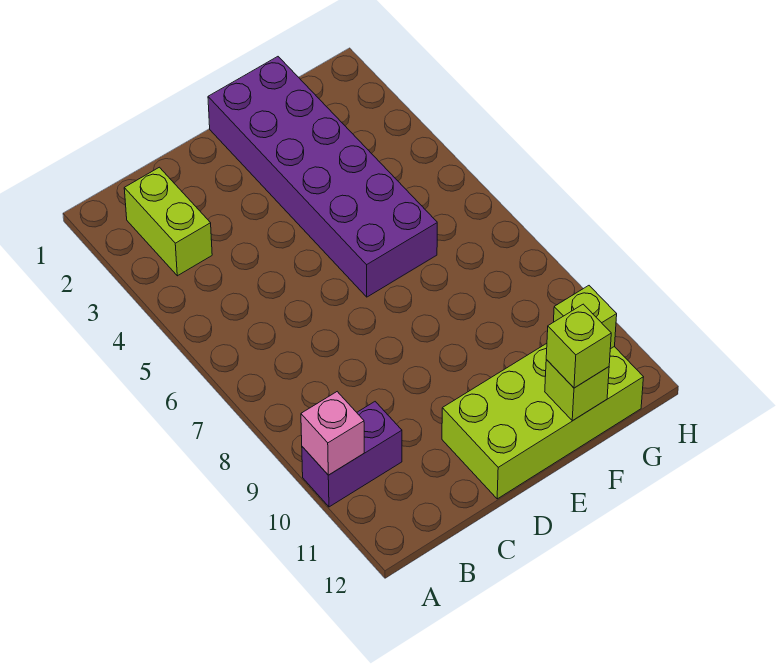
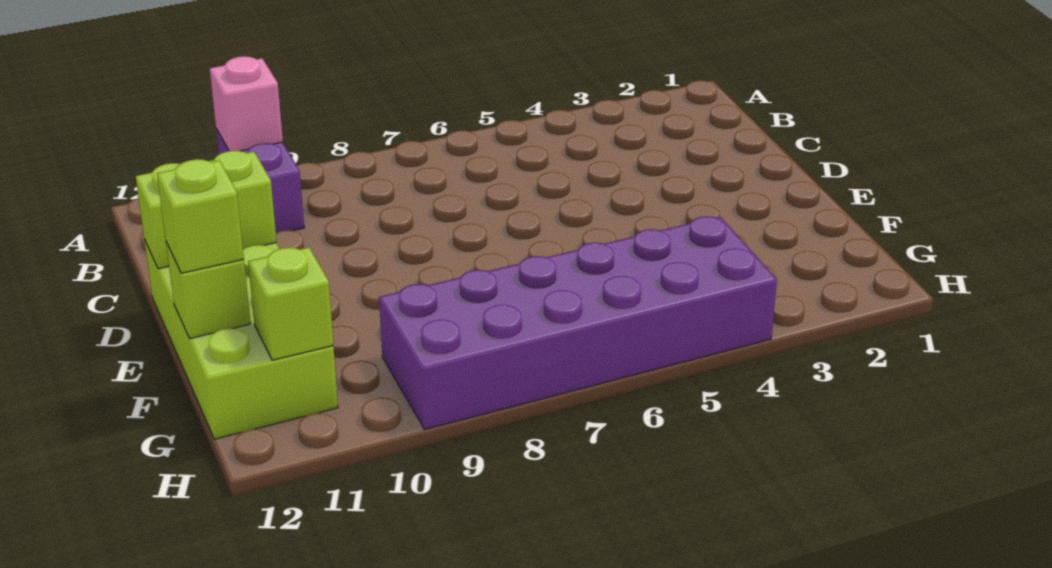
lime brick B2:B3 level 1 -> lime brick D11:D12 level 2
purple brick E1:F6 level 1 -> purple brick G4:H9 level 1

